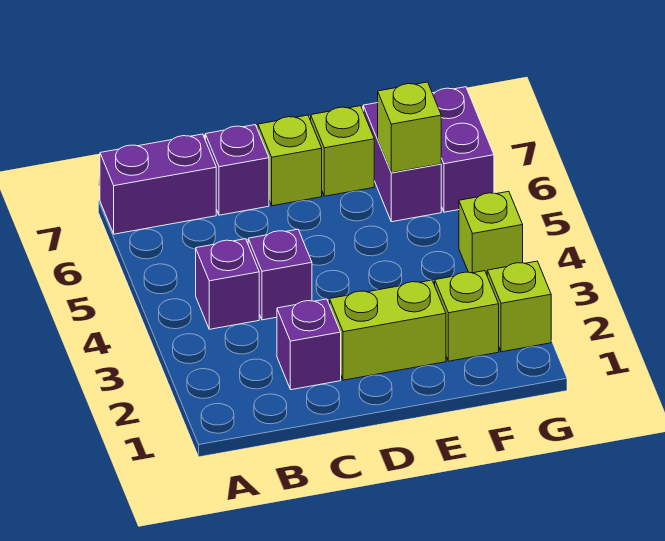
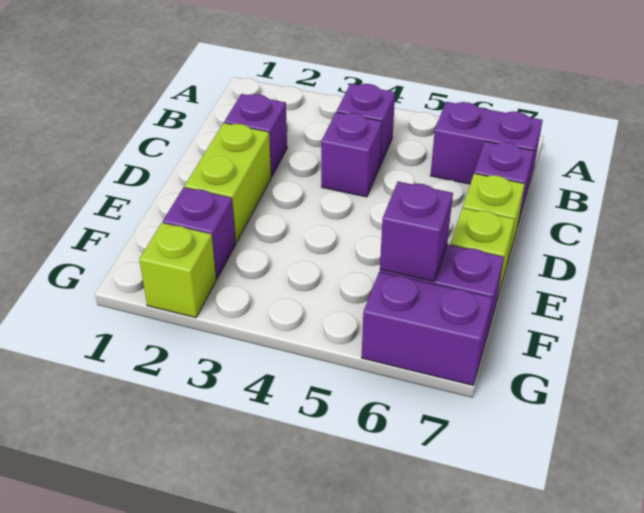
purple brick A7:B7 level 1 -> purple brick B6:B7 level 1
lime brick F2 level 1 -> purple brick F2 level 1
lime brick F6 level 2 -> purple brick F6 level 2
lime brick G4 level 1 -> none

